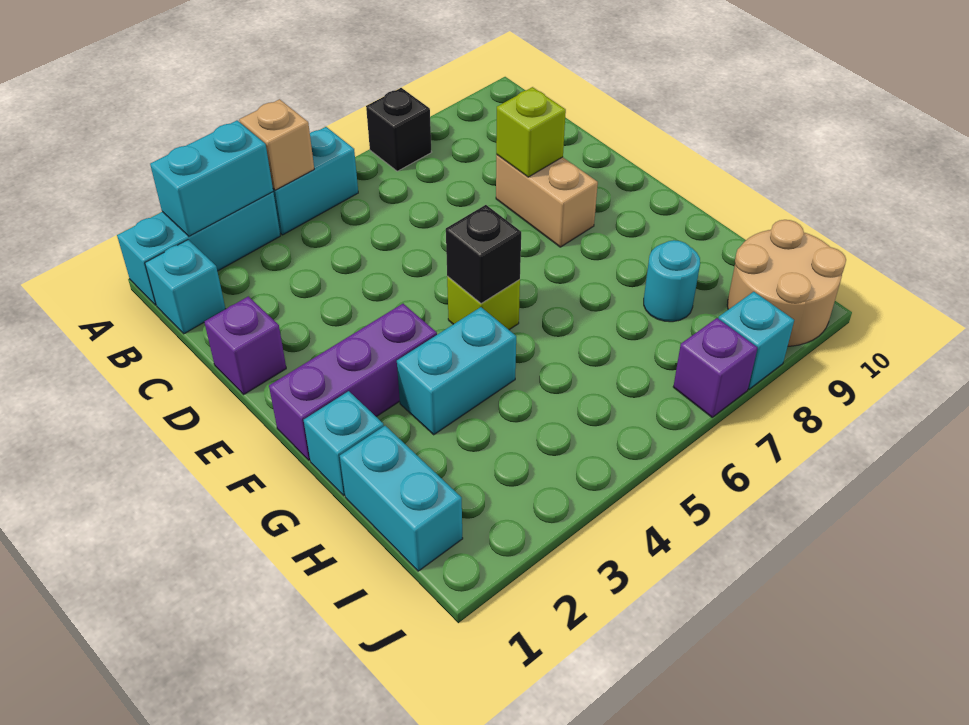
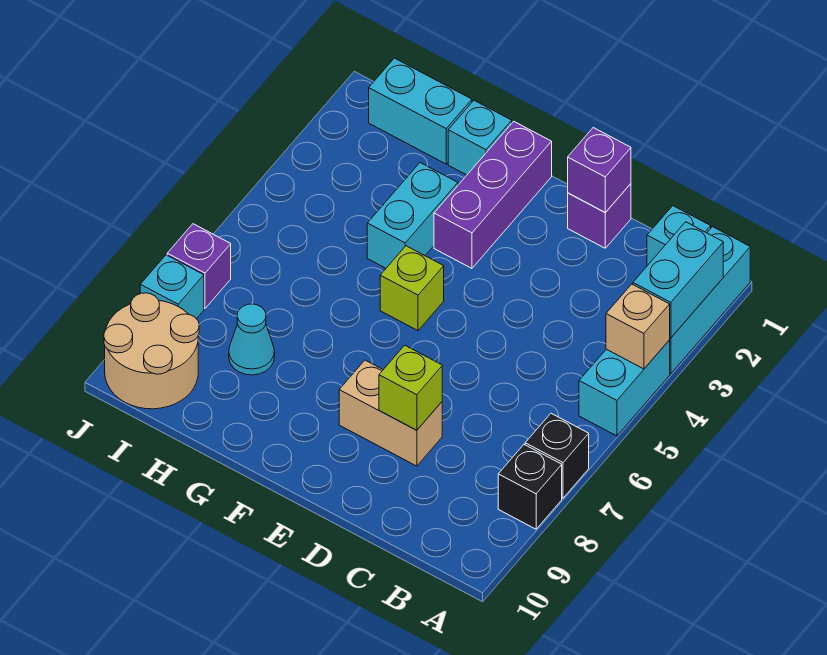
none -> purple brick D1 level 2
black brick F5 level 2 -> black brick A8 level 1
cyan round brick H8 level 1 -> cyan cone H8 level 1

